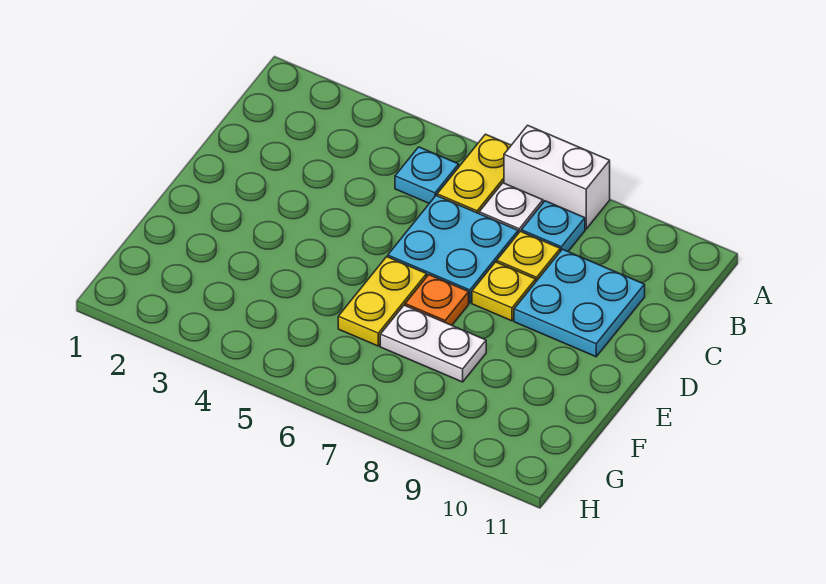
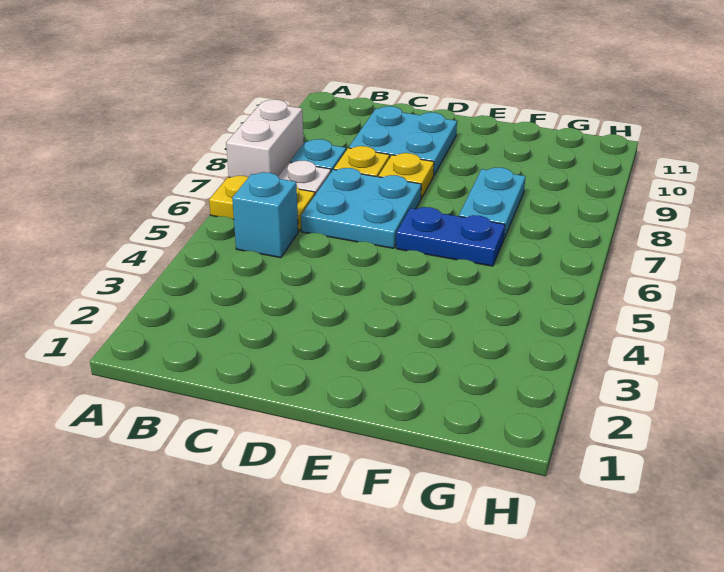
cyan plate B5 level 1 -> cyan brick B5 level 1
yellow plate E6:F6 level 1 -> blue plate E6:F6 level 1
orange plate E7 level 1 -> none
white plate F7:F8 level 1 -> cyan plate F7:F8 level 1

